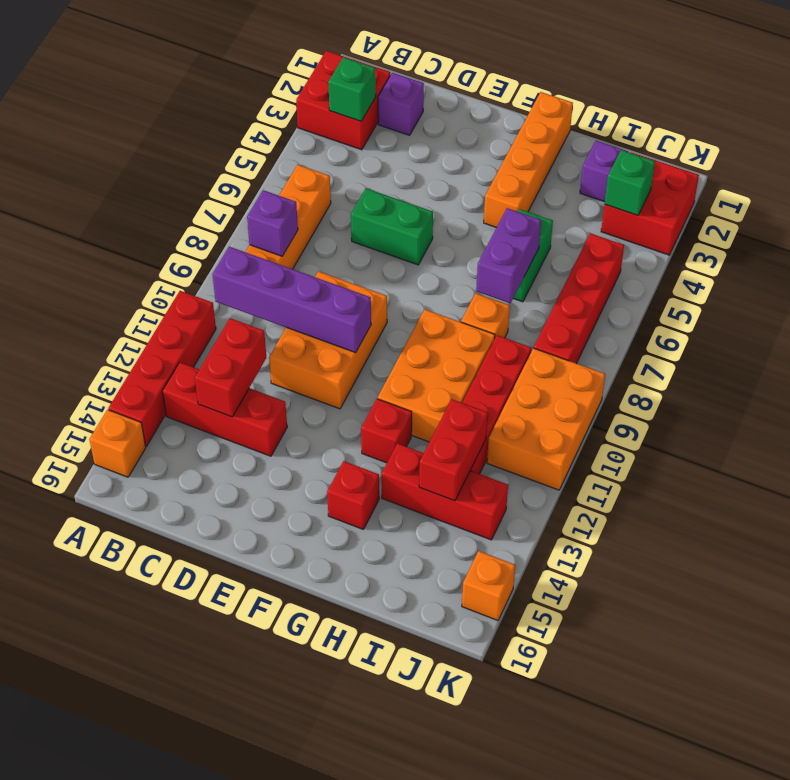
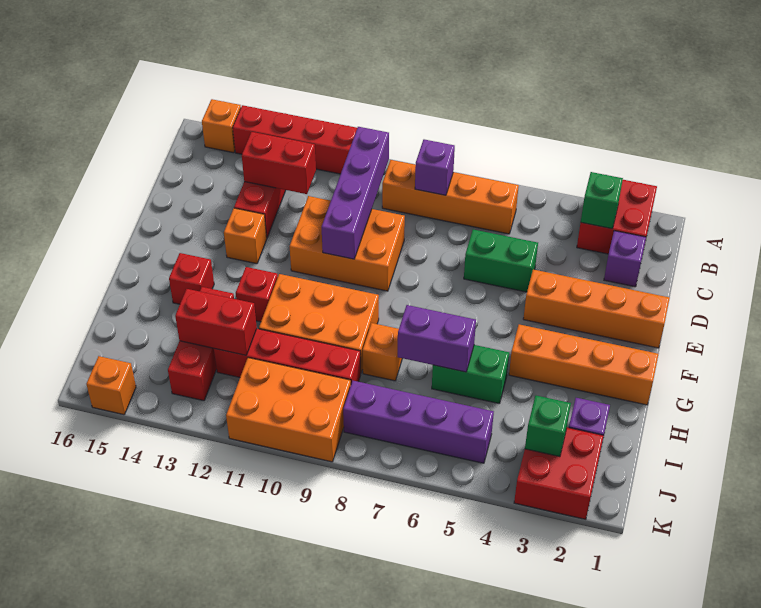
green brick D6:E6 level 1 -> green brick D5:D6 level 1
none -> orange brick E1:E4 level 1
none -> orange brick E13 level 1
red brick J5:J8 level 1 -> purple brick J5:J8 level 1

